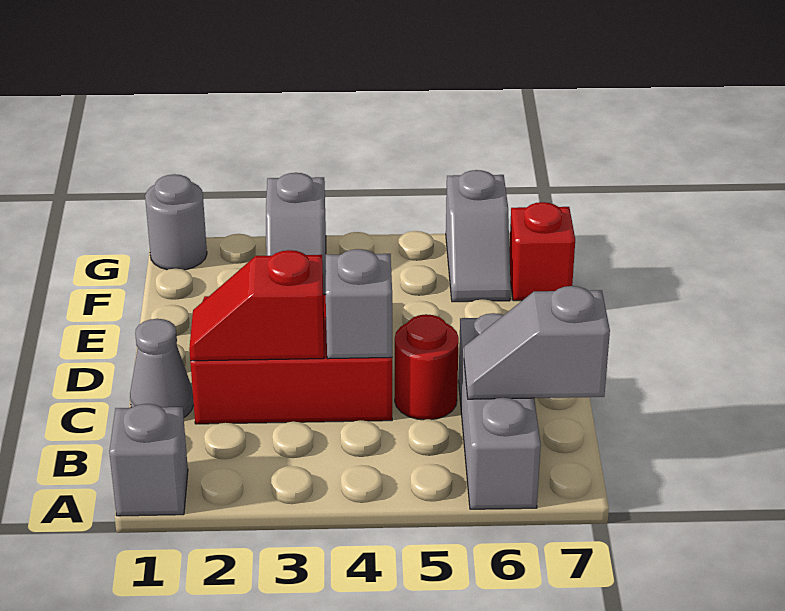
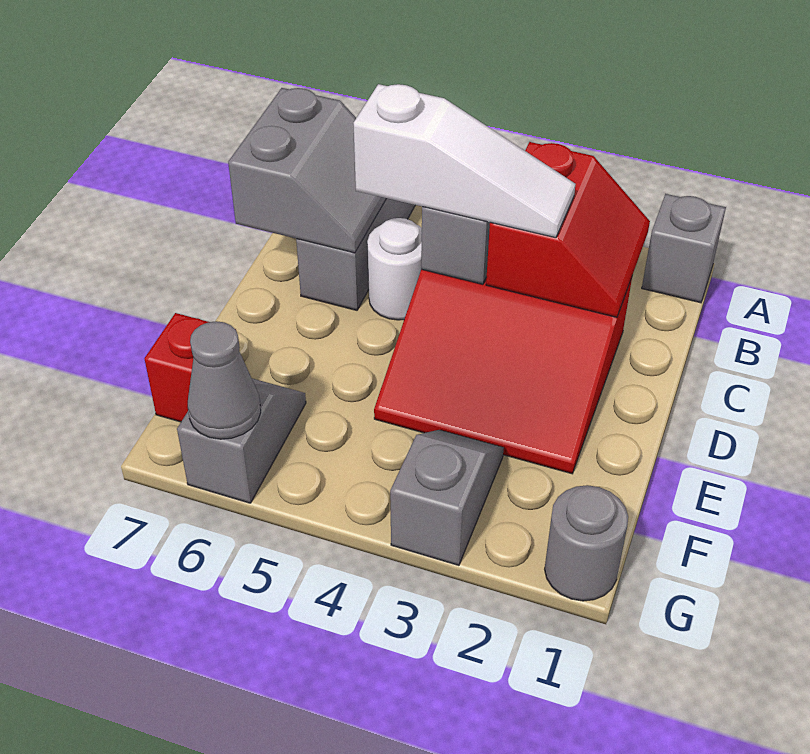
grey slope B6:B7 level 2 top 7 -> grey slope B6:C7 level 2 top 7
grey cone C1 level 1 -> grey cone G6 level 2
red slope C2:C3 level 2 top 3 -> red slope B2:C3 level 2 top 3
none -> white slope C3:C5 level 3 top 5
red round brick C5 level 1 -> white round brick C5 level 1

